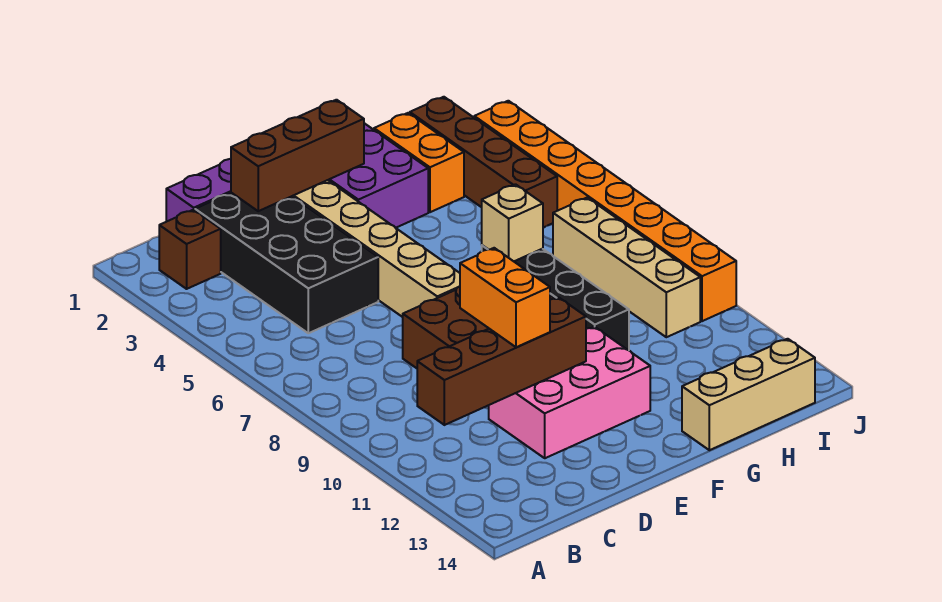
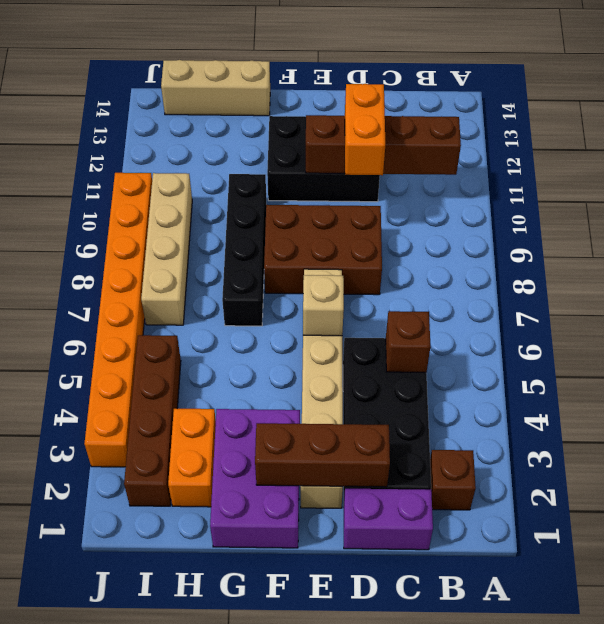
none -> brown brick C5 level 2
pink brick D11:F12 level 1 -> black brick D11:F12 level 1
tan brick G7 level 2 -> tan brick E6 level 2

